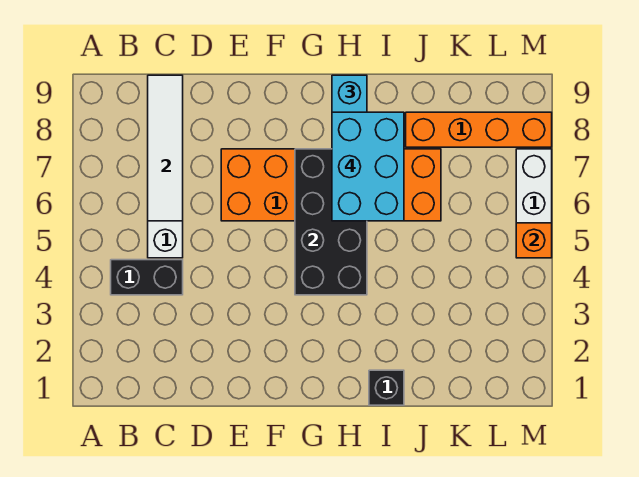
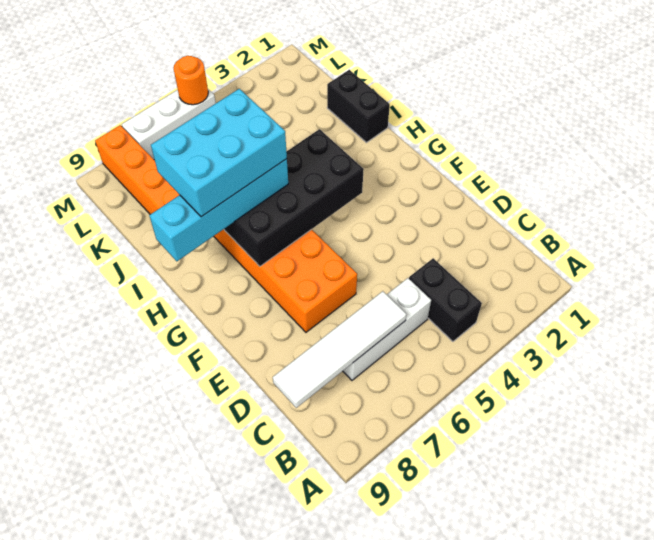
black brick I1 level 1 -> black brick I1:J1 level 1
orange brick M5 level 2 -> orange round brick M5 level 2

